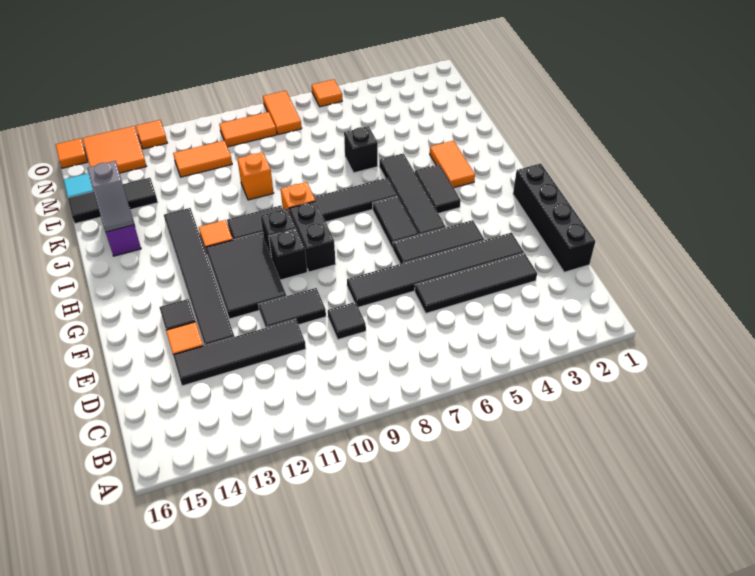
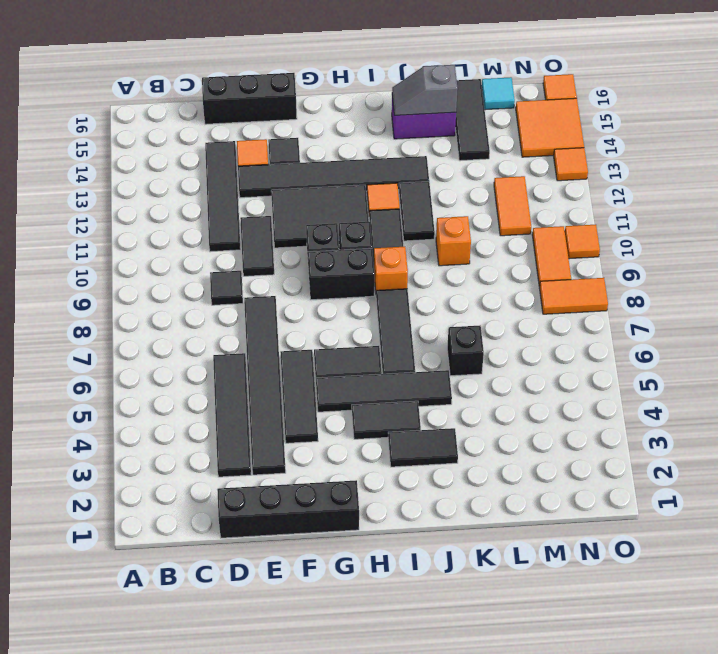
none -> black brick D16:F16 level 1
orange tile I3:J3 level 1 -> black tile I3:J3 level 1
none -> black tile J11:J12 level 1
orange tile O6 level 1 -> orange tile O10 level 1

